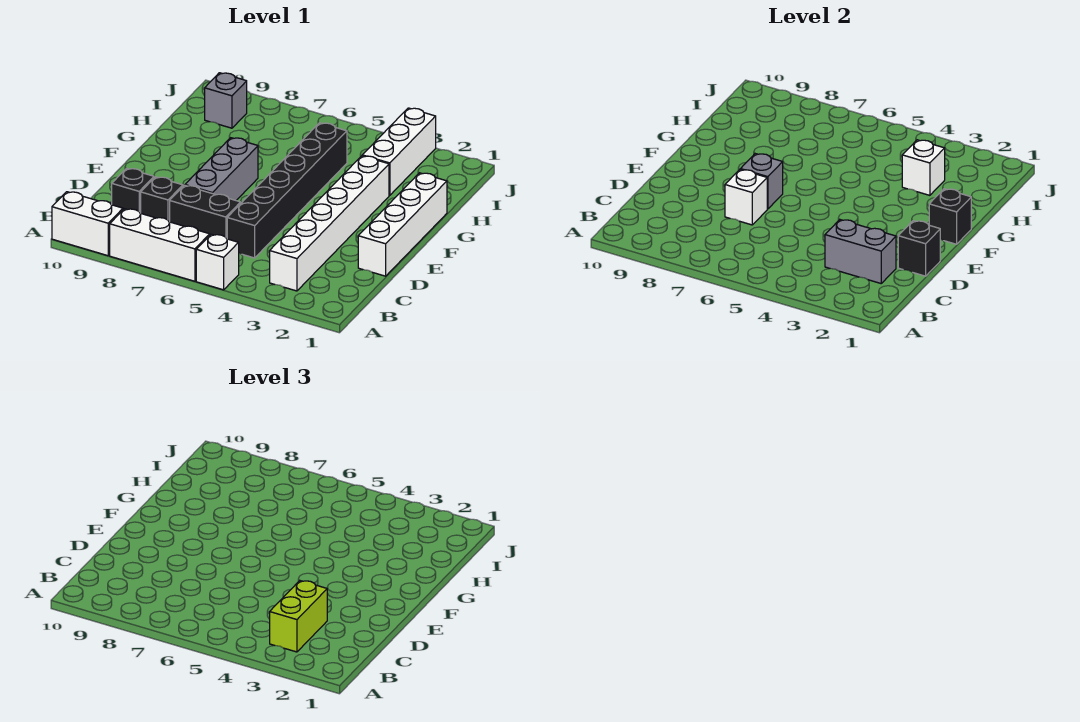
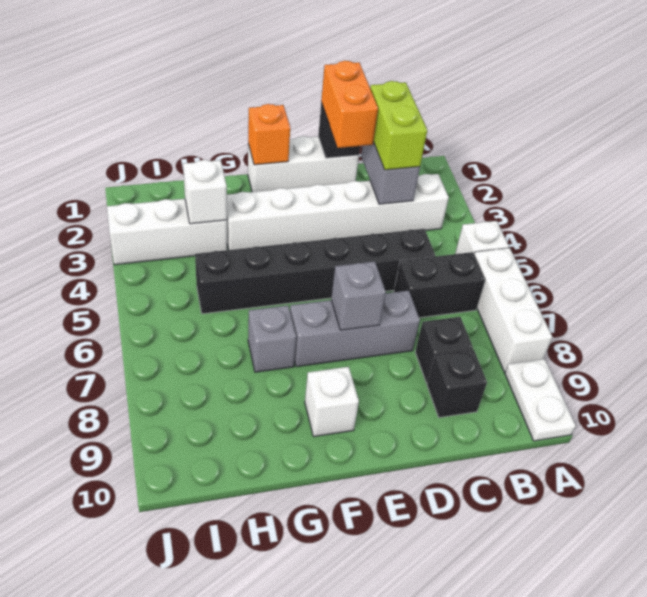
white brick A9:A10 level 1 -> white plate A9:A10 level 1
lime brick B3:C3 level 3 -> lime brick C2:C3 level 3
black brick C6:C7 level 1 -> black brick B6:C6 level 1
white brick D1:G1 level 1 -> white brick D1:F1 level 1
none -> orange brick D1:D2 level 3
white brick D7 level 2 -> white brick F9 level 1
black brick F1 level 2 -> orange brick F1 level 2
grey brick I9 level 1 -> grey brick G7 level 1

